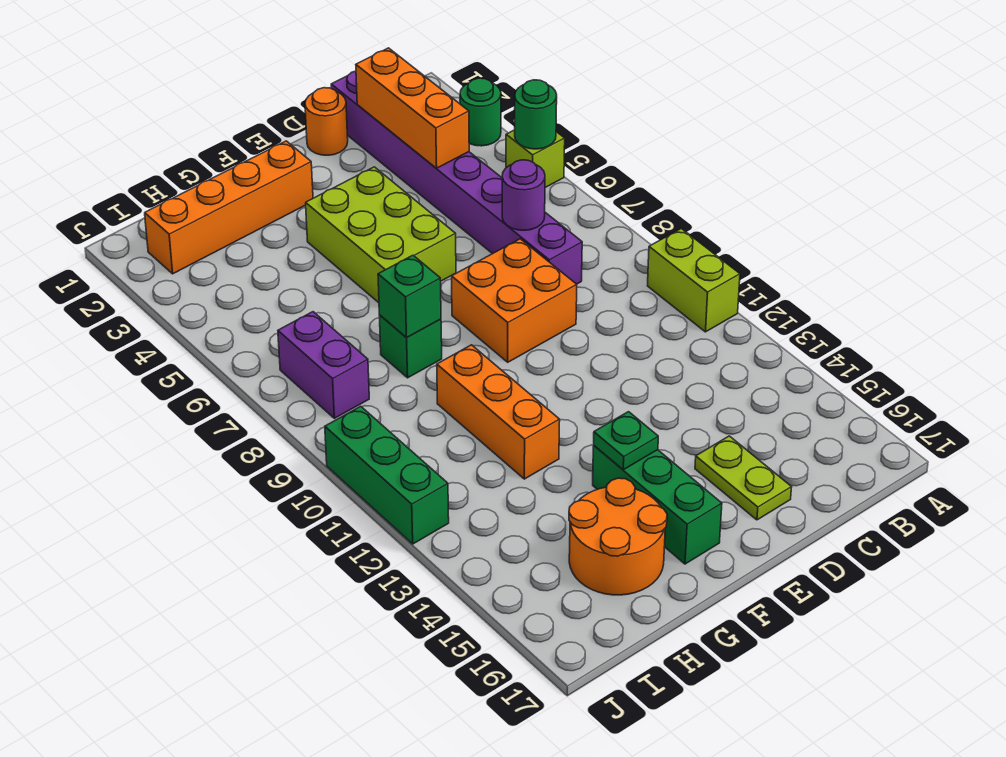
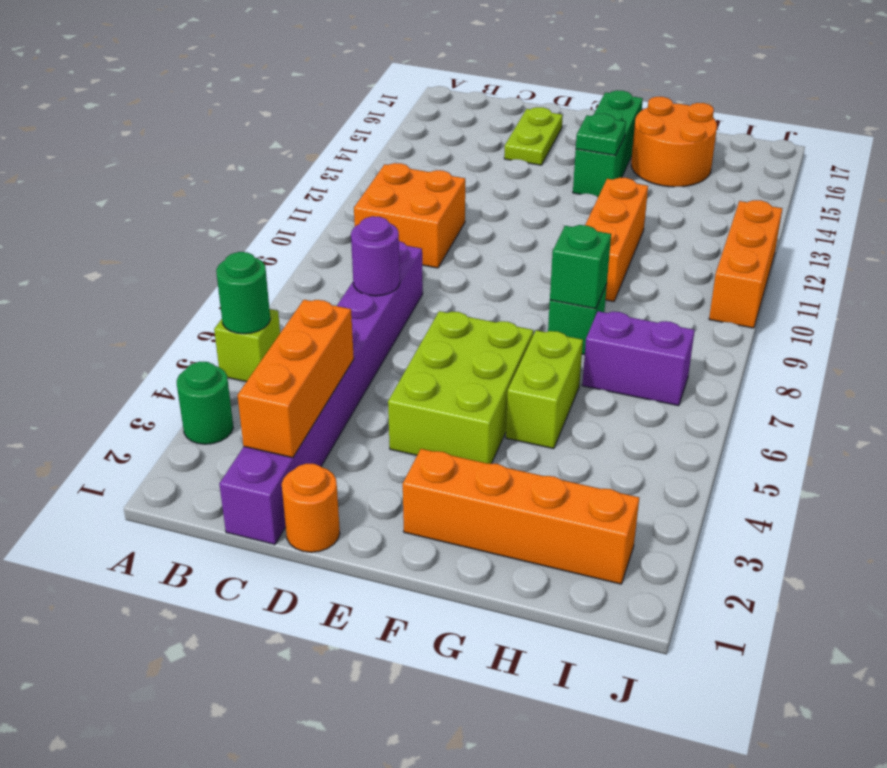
lime brick A10:A11 level 1 -> lime brick G5:G6 level 1
orange brick D8:E9 level 1 -> orange brick B10:C11 level 1
purple brick I7:I8 level 1 -> purple brick H7:I7 level 1
green brick J10:J12 level 1 -> orange brick J10:J12 level 1

